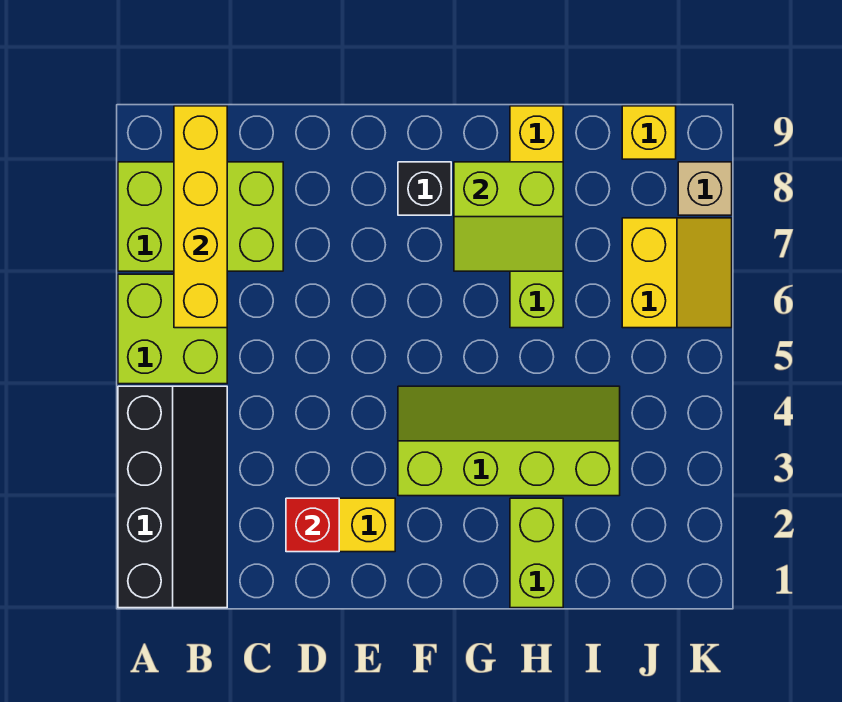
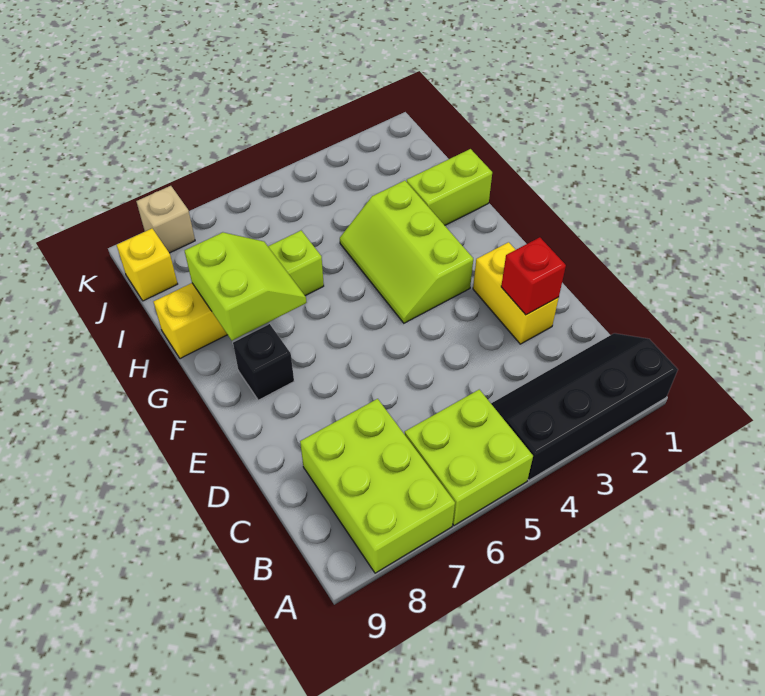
yellow brick B6:B9 level 2 -> none
lime slope F3:I4 level 1 top 3 -> lime slope F3:H4 level 1 top 3
yellow slope J6:K7 level 1 top J -> none

